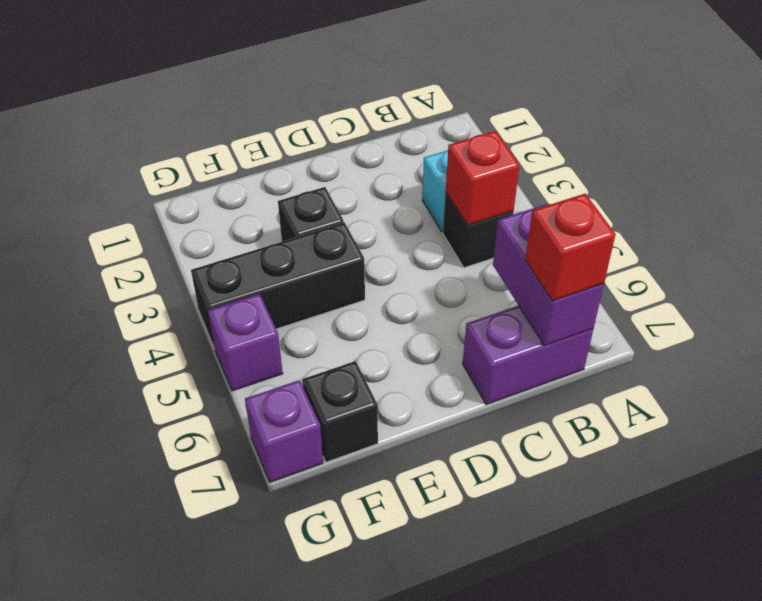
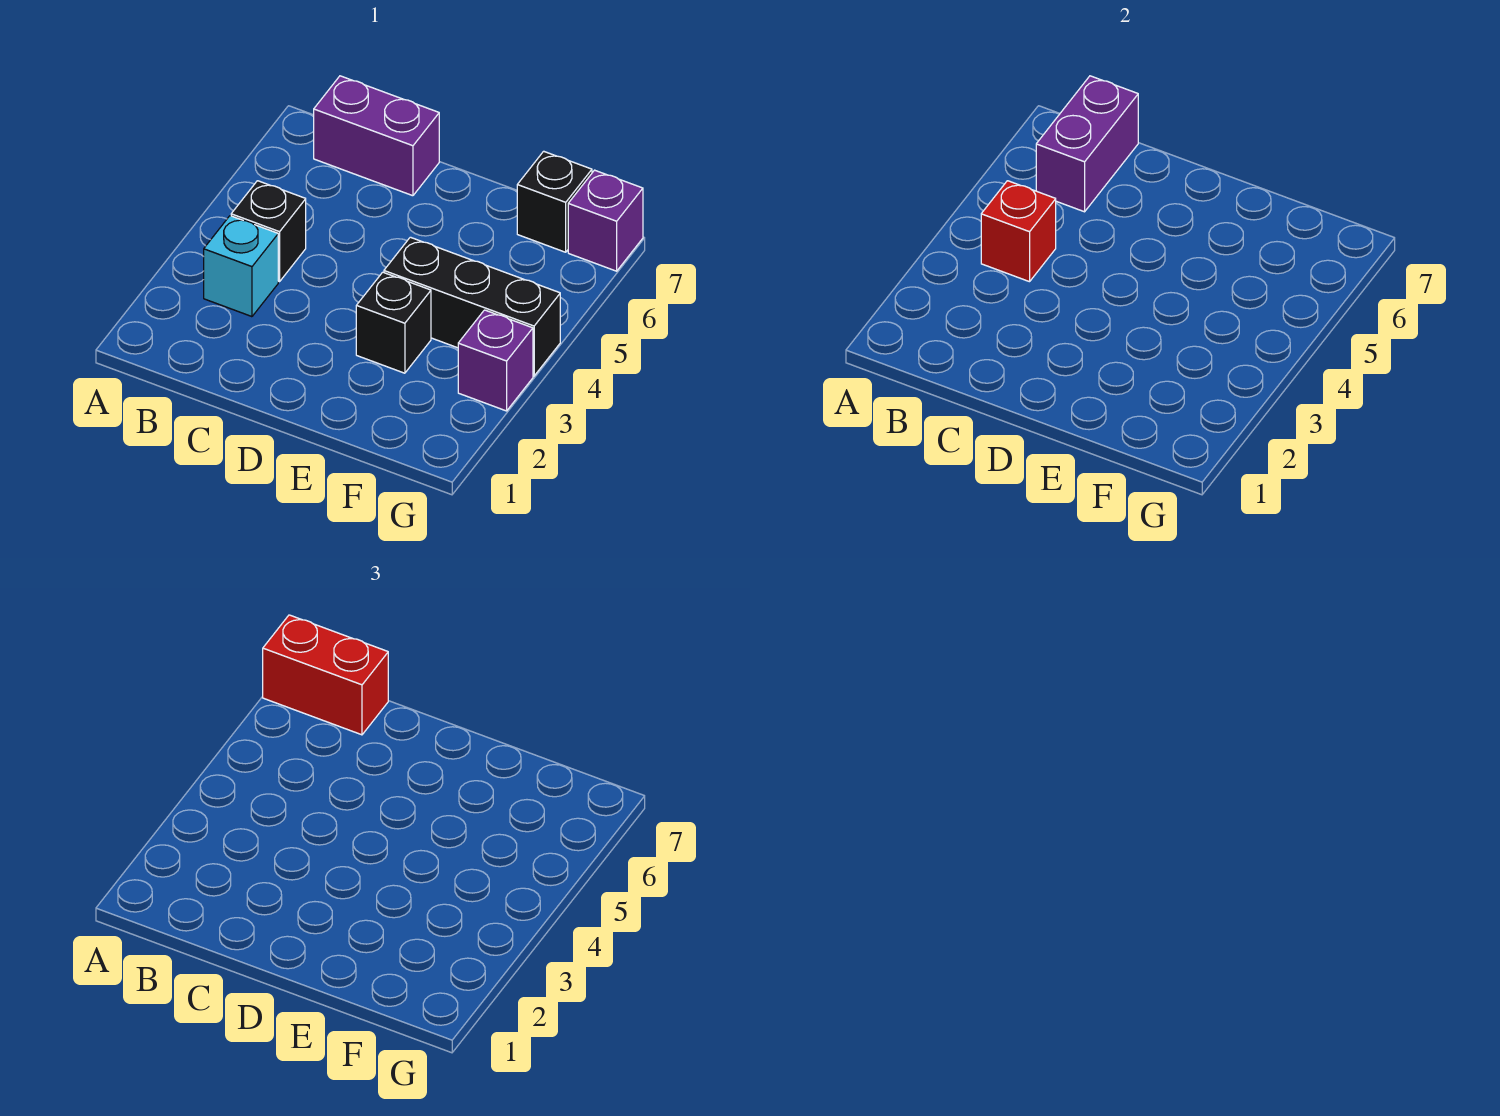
red brick B7 level 3 -> red brick A7:B7 level 3
purple brick G5 level 1 -> purple brick G3 level 1

